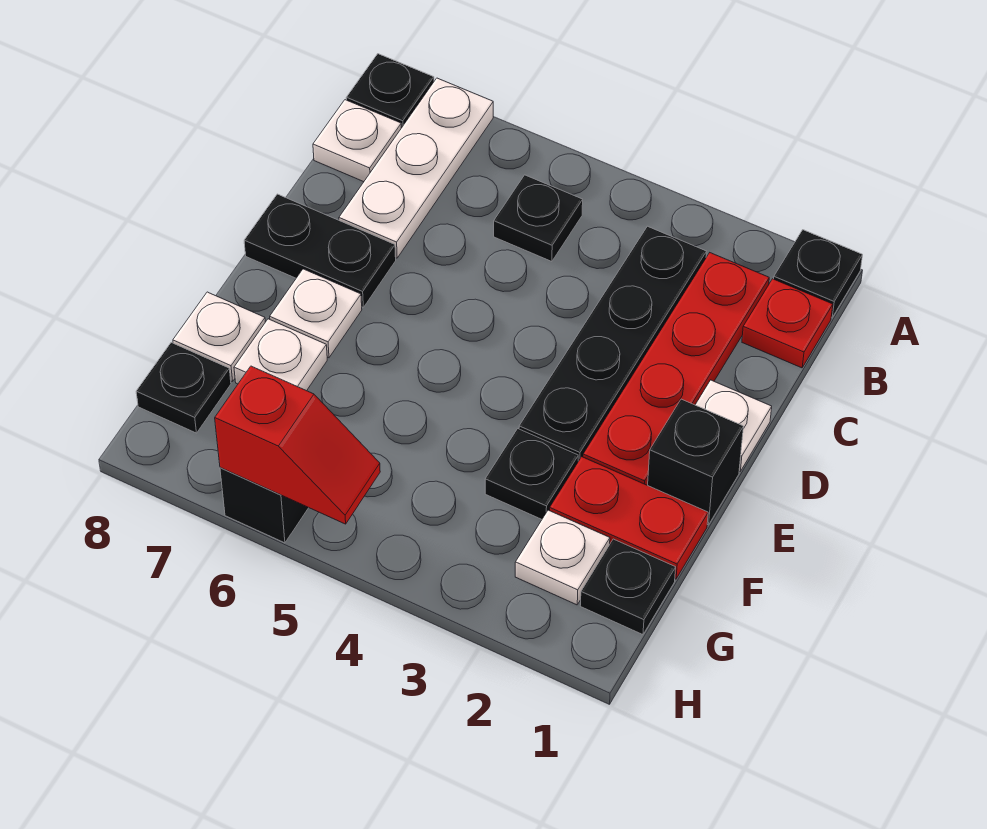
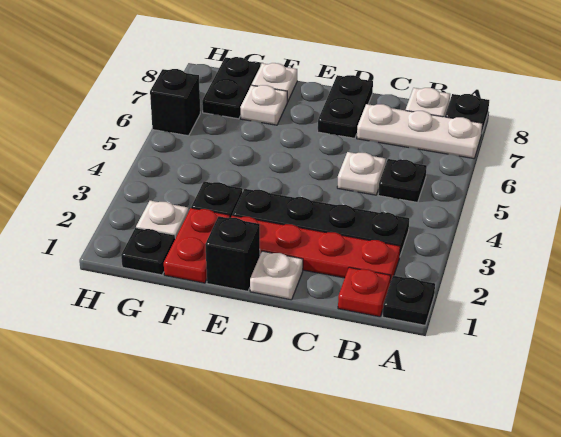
white plate E7 level 1 -> white plate C5 level 1
black plate G8 level 1 -> black plate G7:G8 level 1
red slope H5:H6 level 2 top 6 -> none

